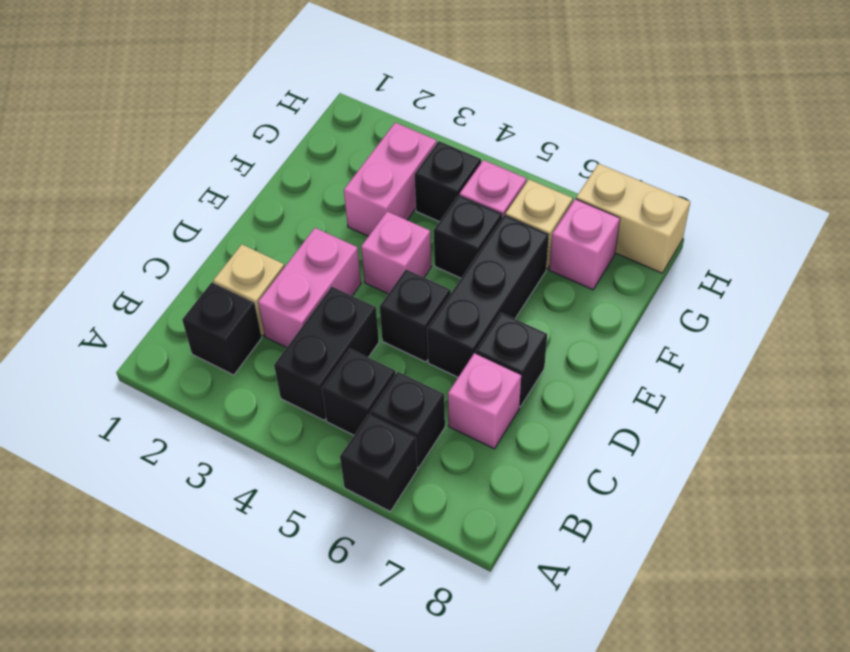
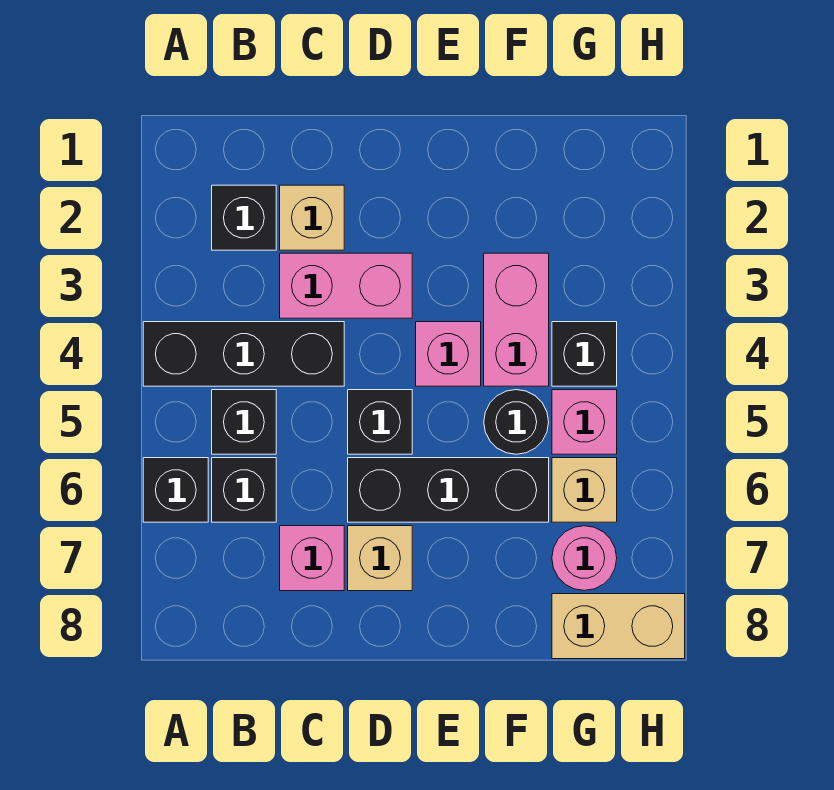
black brick B4:C4 level 1 -> black brick A4:C4 level 1
black brick D7 level 1 -> tan brick D7 level 1
pink brick F3:G3 level 1 -> pink brick F3:F4 level 1
black brick F5 level 1 -> black round brick F5 level 1
pink brick G7 level 1 -> pink round brick G7 level 1
tan brick H7:H8 level 1 -> tan brick G8:H8 level 1

